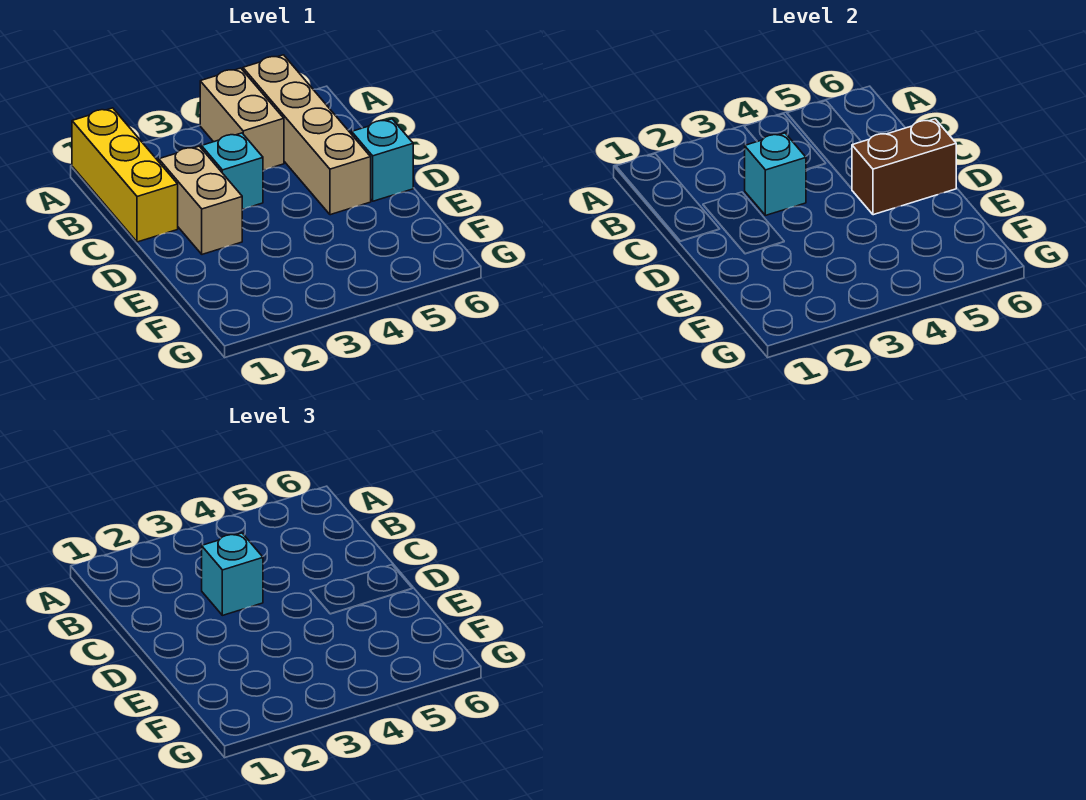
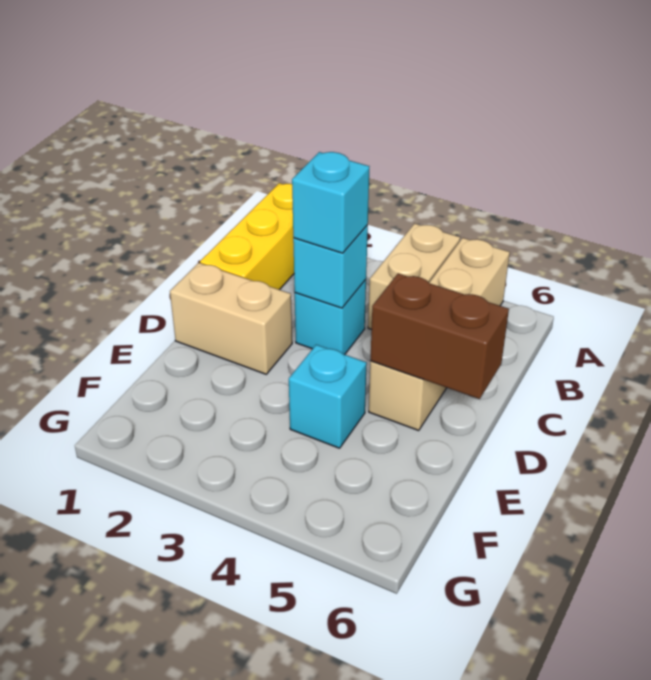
tan brick C2:D2 level 1 -> tan brick D1:D2 level 1
cyan brick D6 level 1 -> cyan brick E4 level 1

